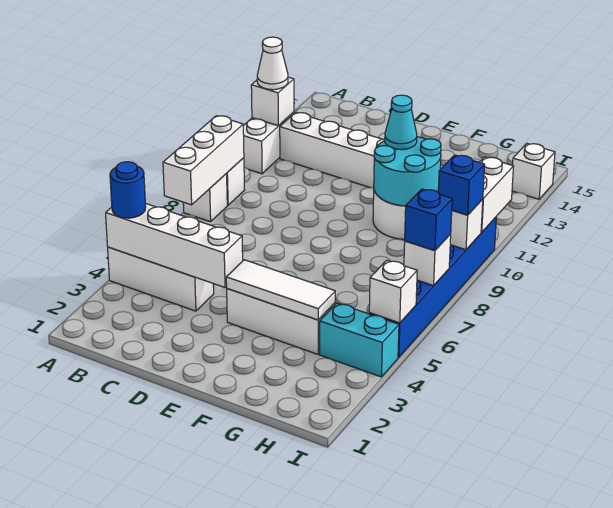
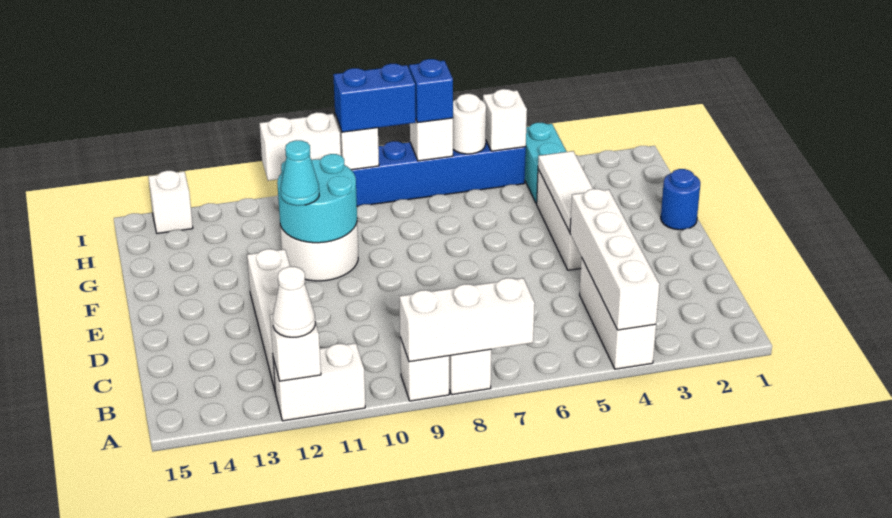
blue round brick A4 level 3 -> blue round brick F1 level 1
none -> white round brick I6 level 2
blue brick I9 level 3 -> blue brick I8:I9 level 3

